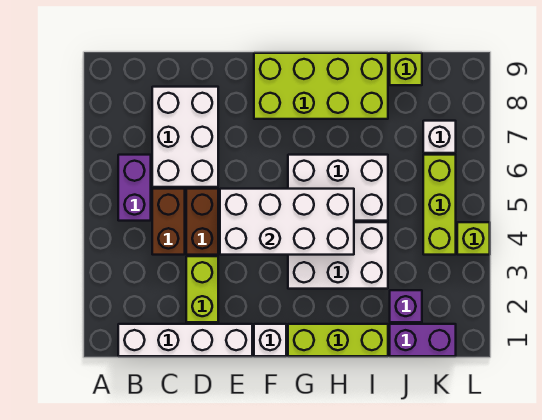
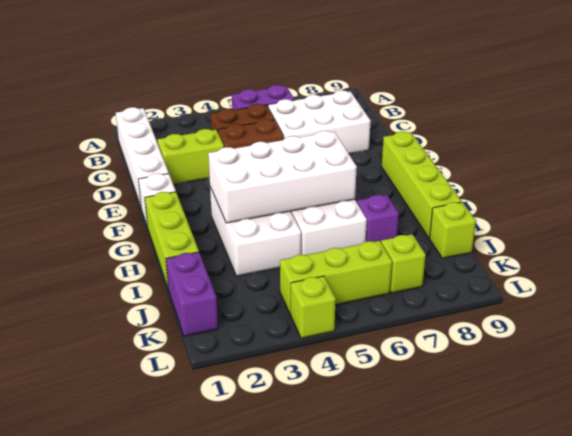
white brick E4:H5 level 2 -> white brick G3:H6 level 2
lime brick F8:I9 level 1 -> lime brick F9:I9 level 1
purple brick J2 level 1 -> purple brick I7 level 1
white brick K7 level 1 -> lime brick K7 level 1

